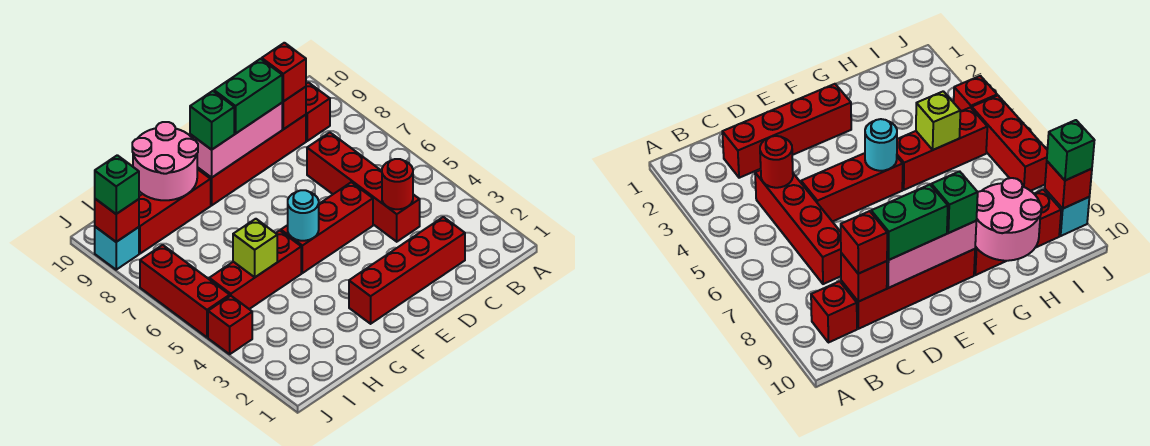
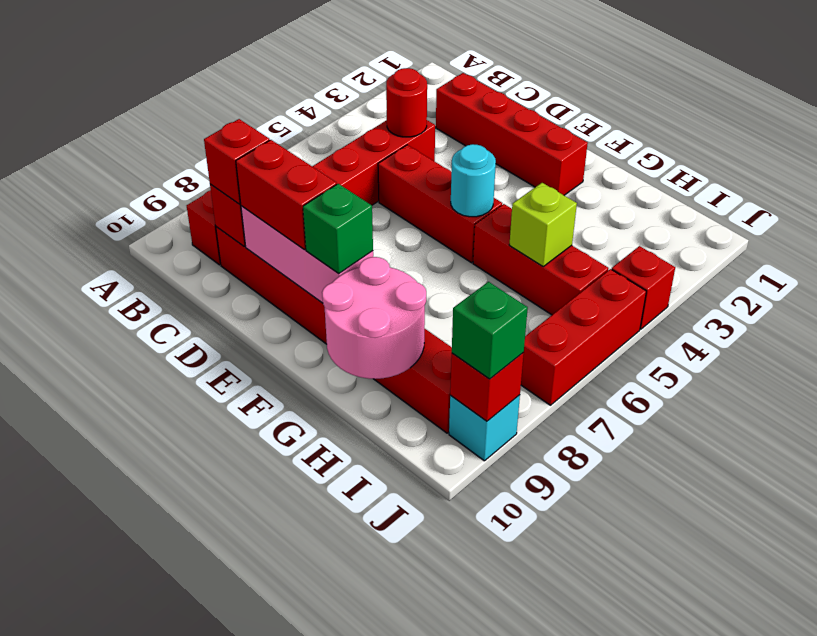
green brick D9:E9 level 3 -> red brick D9:E9 level 3

